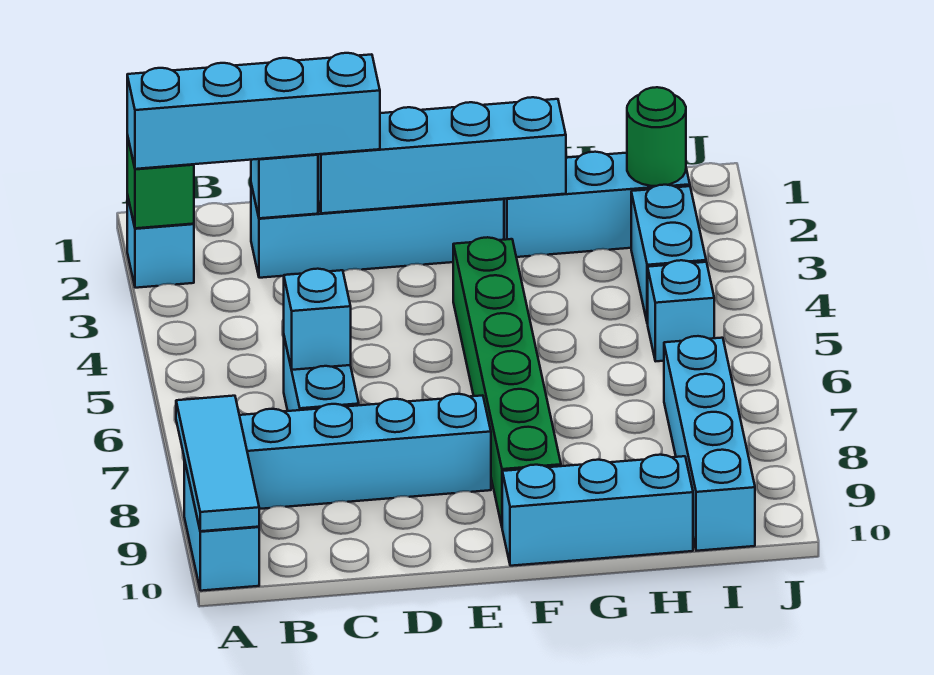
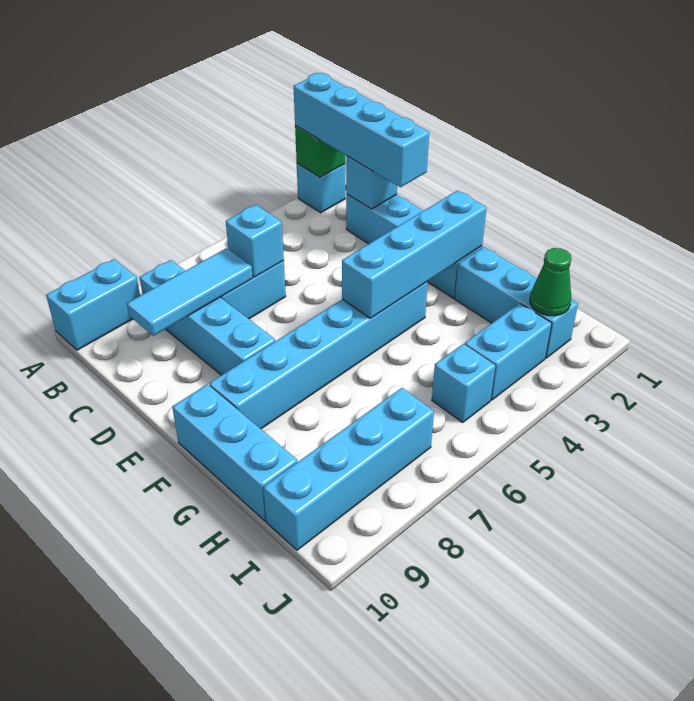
cyan tile A8:A10 level 2 -> cyan tile C7:C9 level 2
cyan brick D2:G2 level 2 -> cyan brick F2:F5 level 2
green brick F4:F9 level 1 -> cyan brick F4:F9 level 1
green round brick I2 level 2 -> green cone I2 level 2

